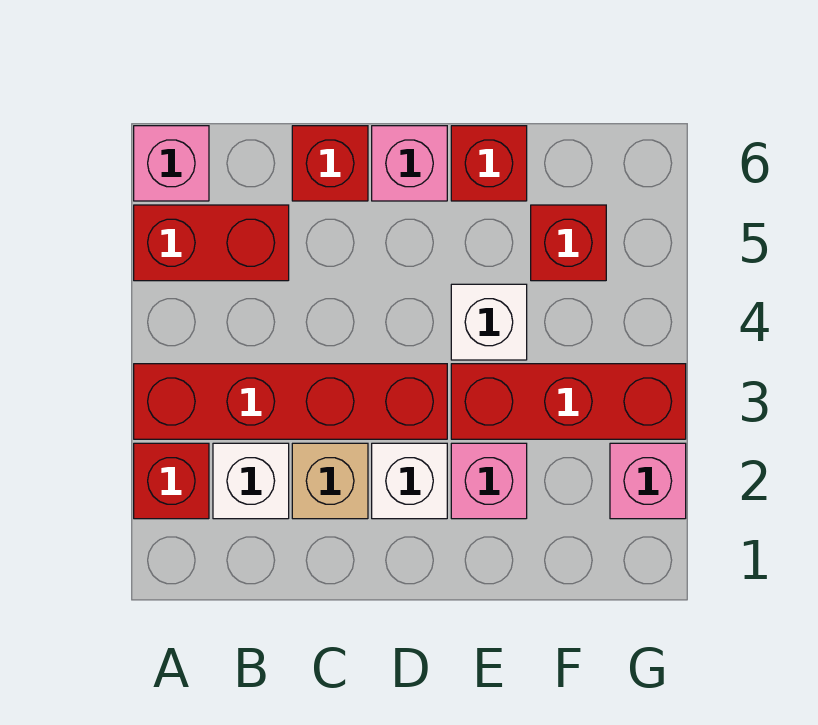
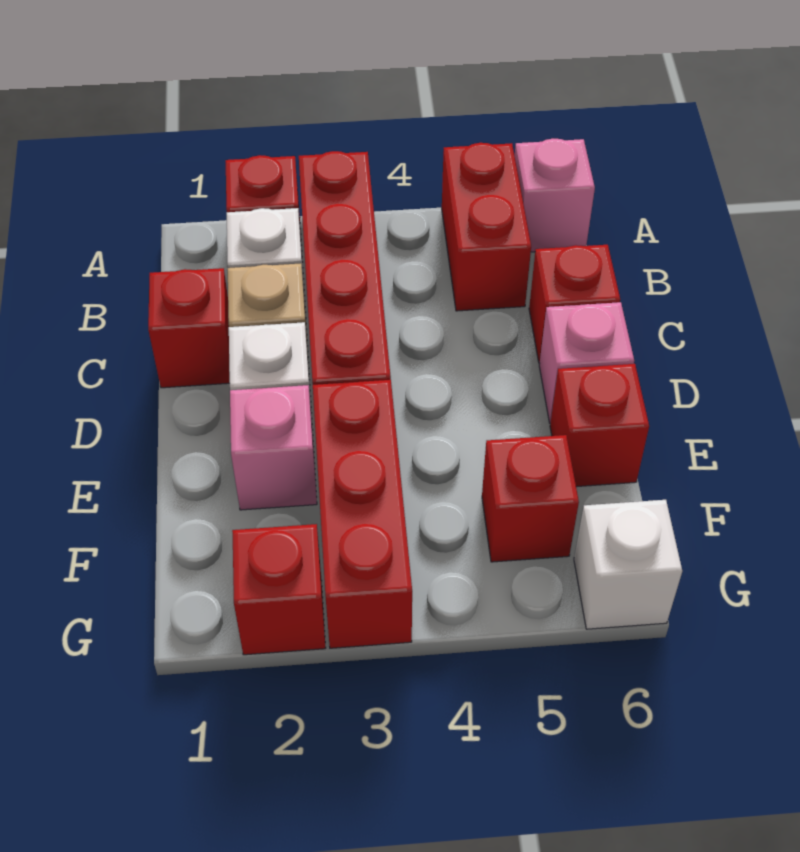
none -> red brick C1 level 1
white brick E4 level 1 -> white brick G6 level 1
pink brick G2 level 1 -> red brick G2 level 1

